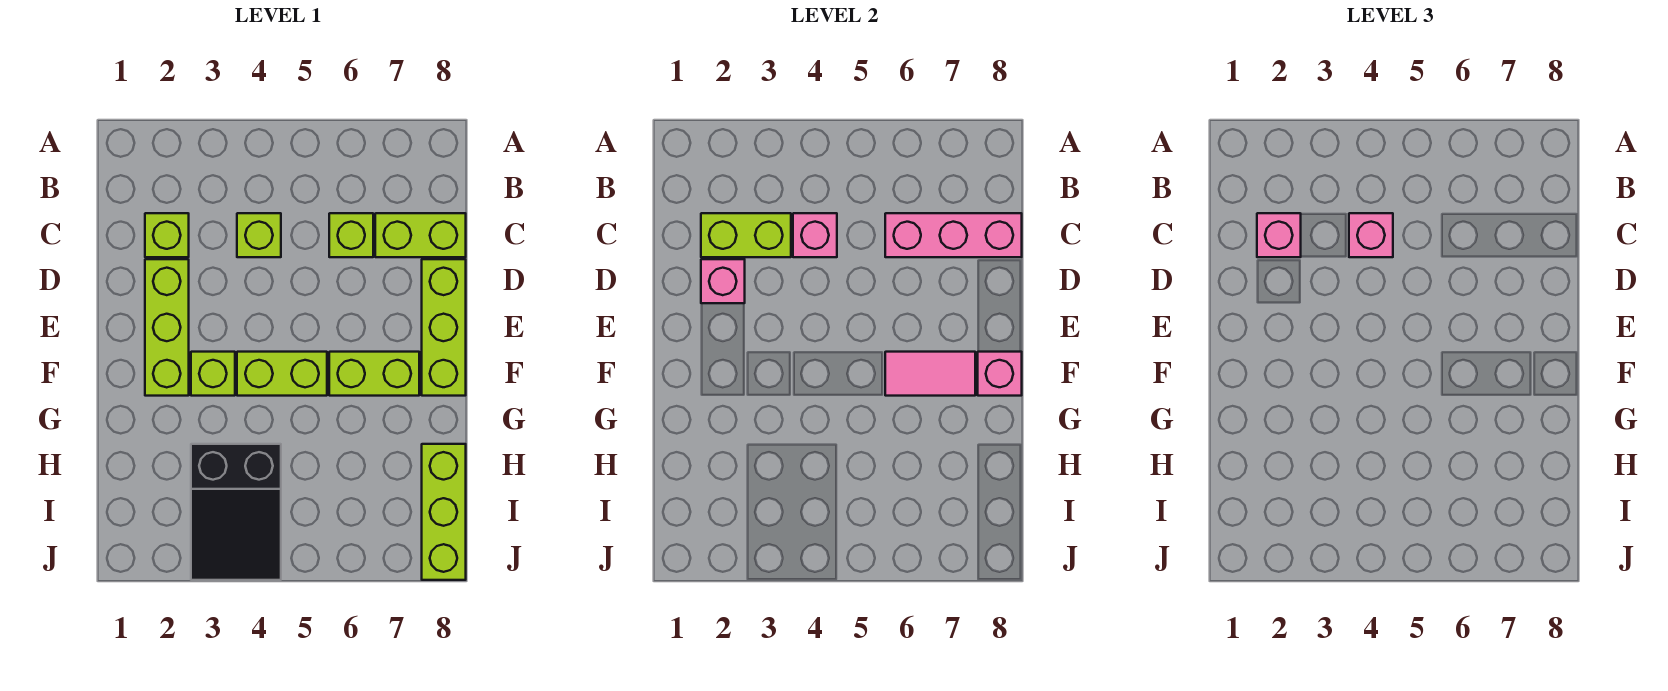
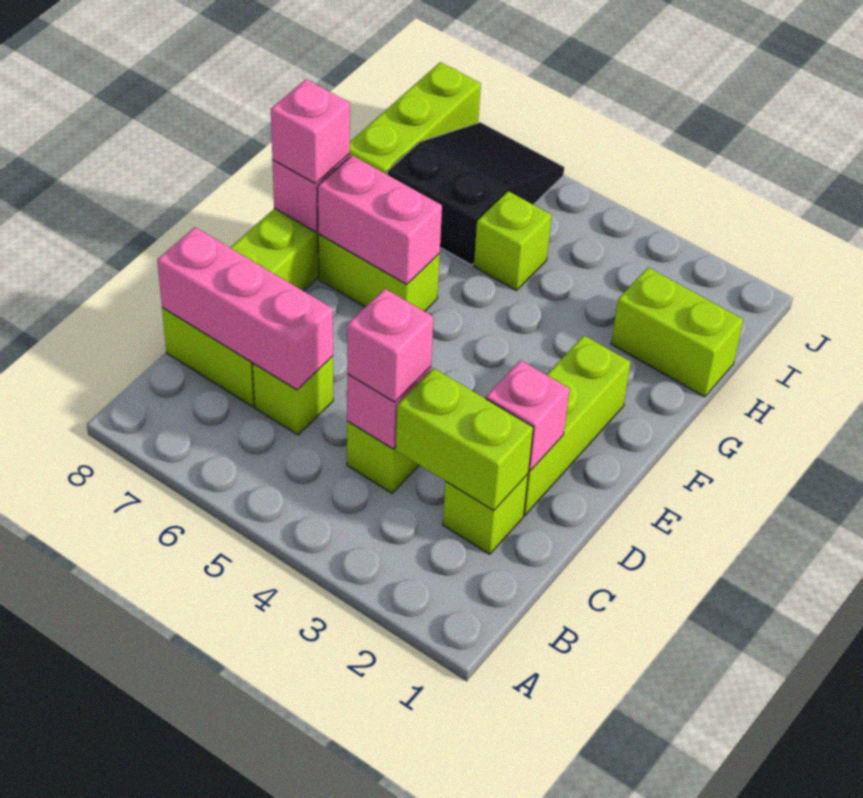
pink brick C2 level 3 -> pink brick F8 level 3
lime brick F3 level 1 -> lime brick H5 level 1
lime brick F4:F5 level 1 -> lime brick H1:H2 level 1
pink tile F6:F7 level 2 -> pink brick F6:F7 level 2
black slope H3:J4 level 1 top H -> black slope H6:J7 level 1 top H

